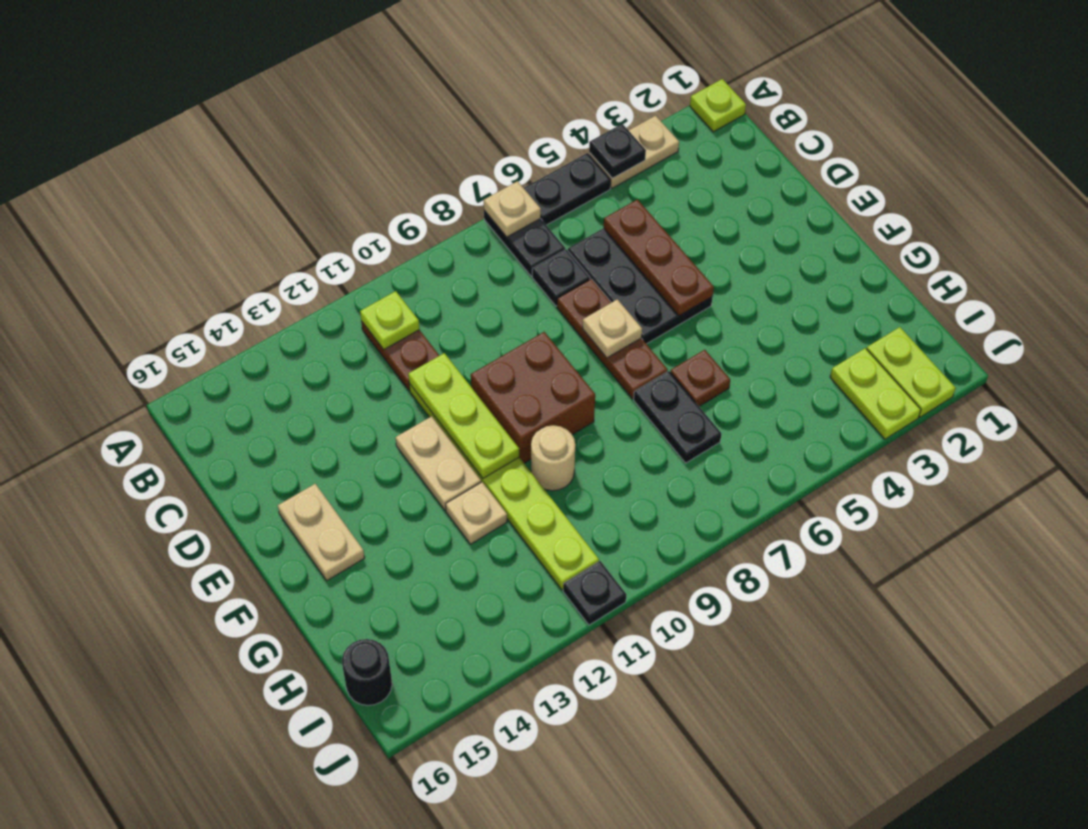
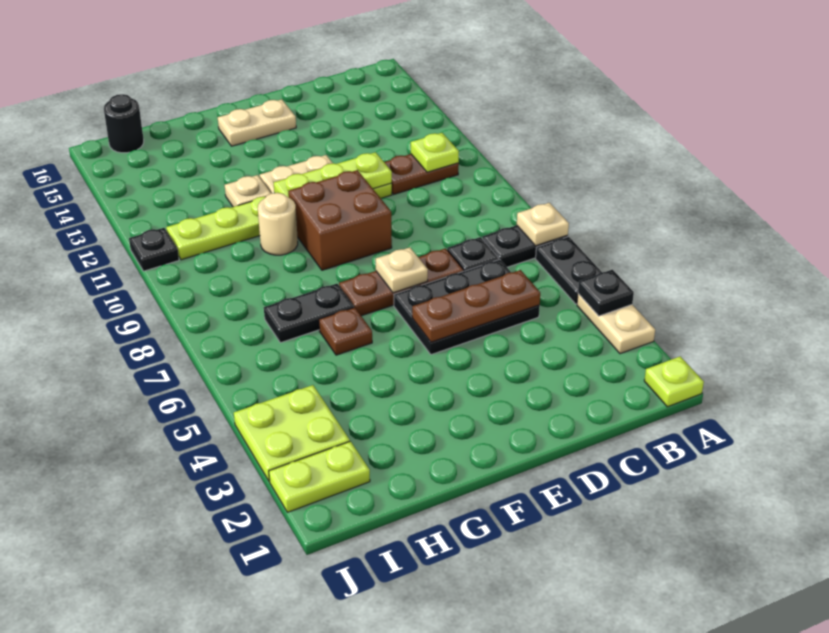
lime plate I3:J3 level 1 -> lime plate I3:J4 level 1

